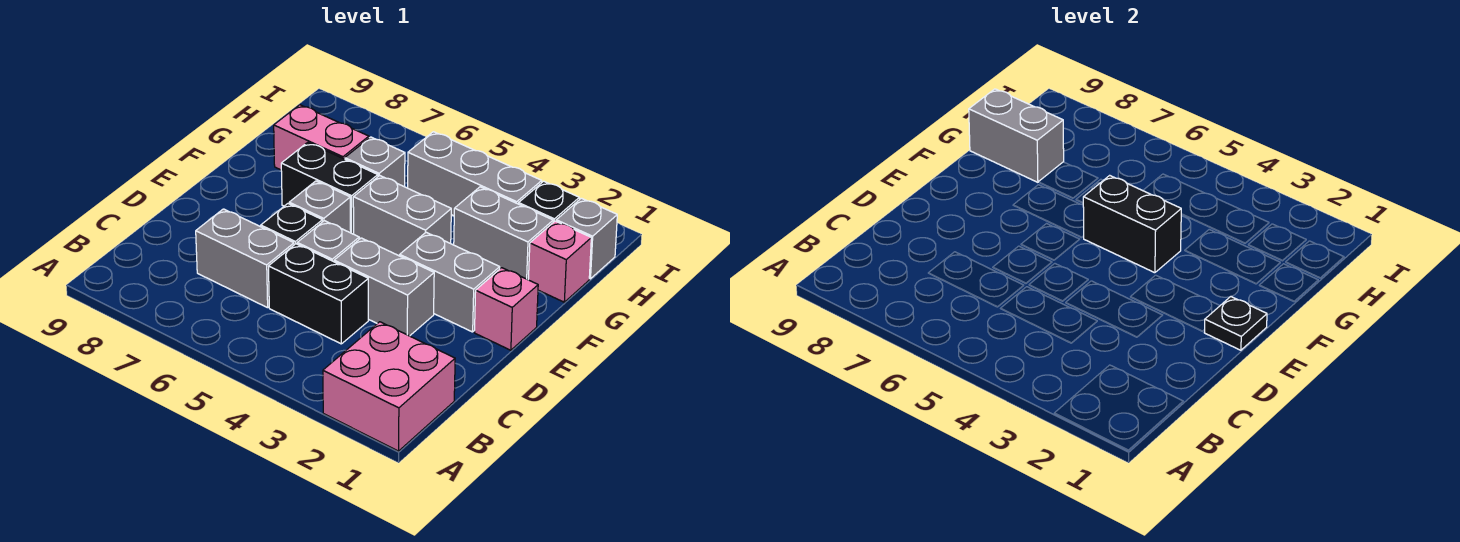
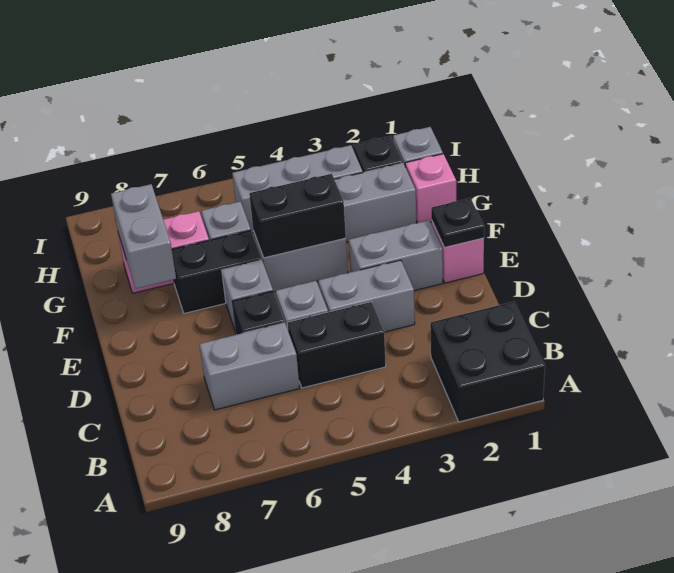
pink brick A1:B2 level 1 -> black brick A1:B2 level 1
grey brick G8:G9 level 2 -> grey brick F8:G8 level 2

